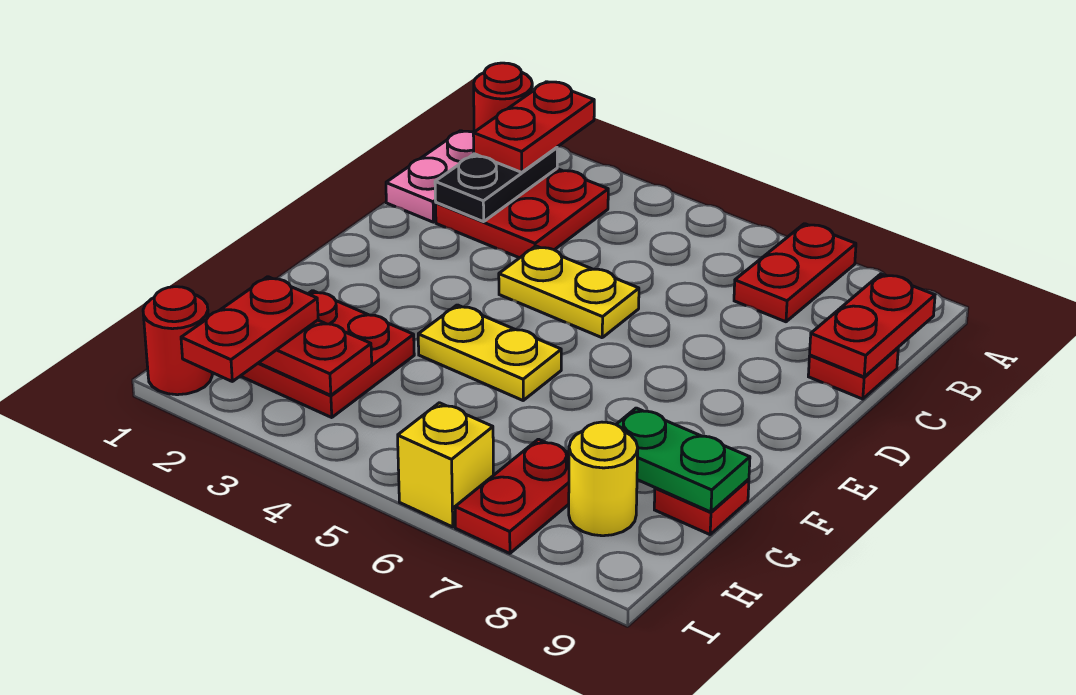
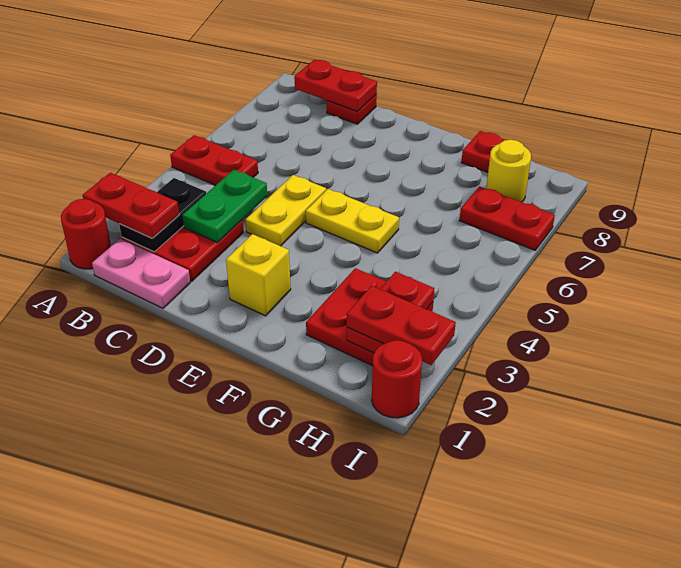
red plate A7:B7 level 1 -> red plate A5:B5 level 1
black plate B2:C2 level 2 -> black plate B2:B3 level 2
yellow plate F4:F5 level 1 -> yellow plate E5:F5 level 1
green plate G8:G9 level 2 -> green plate C3:C4 level 2
yellow brick I6 level 1 -> yellow brick E2 level 1

